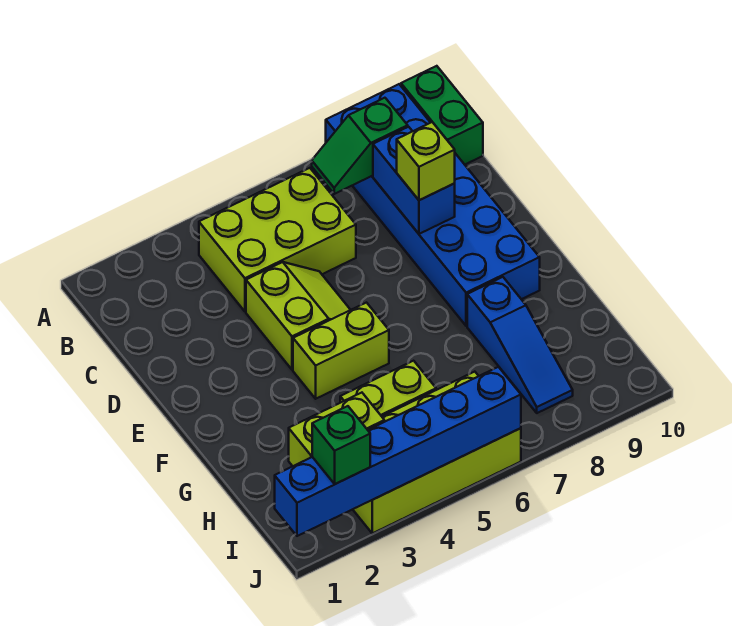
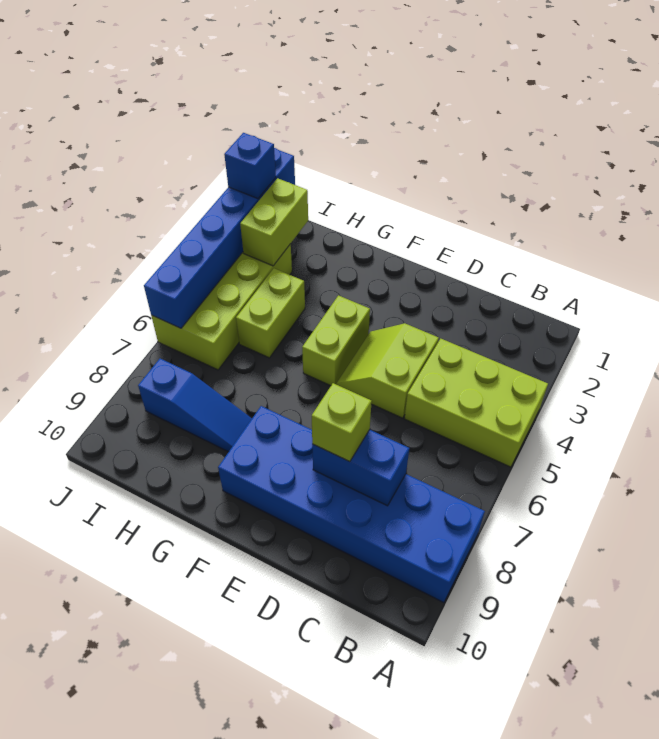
green brick A10:B10 level 1 -> none
lime brick B4:C6 level 1 -> lime brick A4:C5 level 1
green slope B7:B8 level 2 top 8 -> none
lime slope D4:E5 level 1 top 4 -> lime slope D4:E5 level 1 top D
blue slope G8:I8 level 1 top G -> blue slope G8:I8 level 1 top I
green brick J2 level 3 -> blue brick J2 level 3

